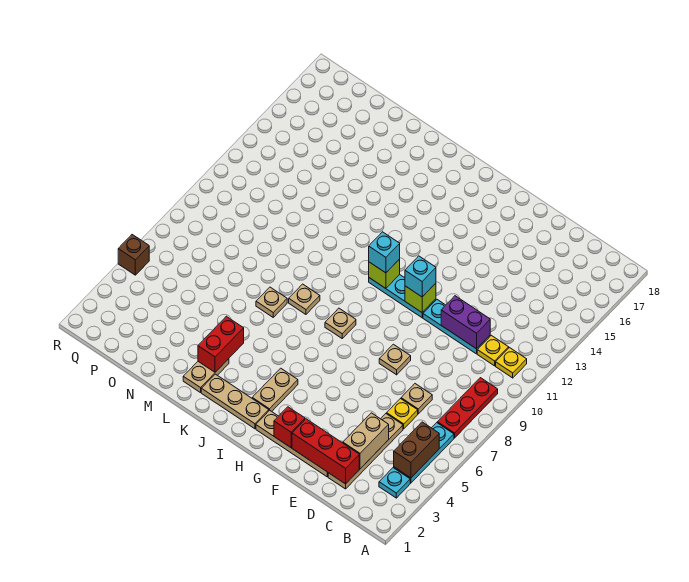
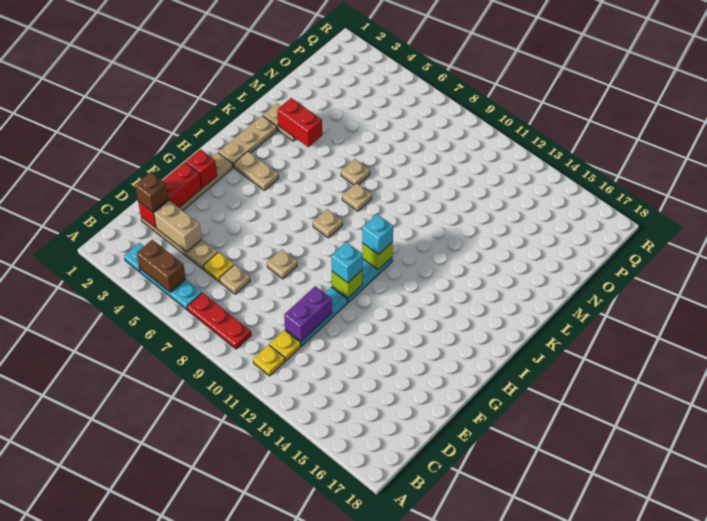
brown brick R5 level 1 -> brown brick D2 level 3

